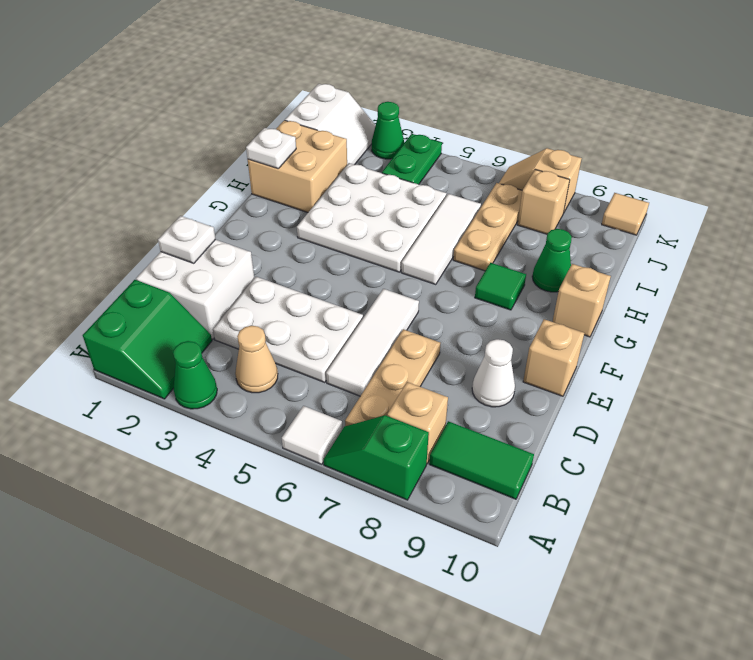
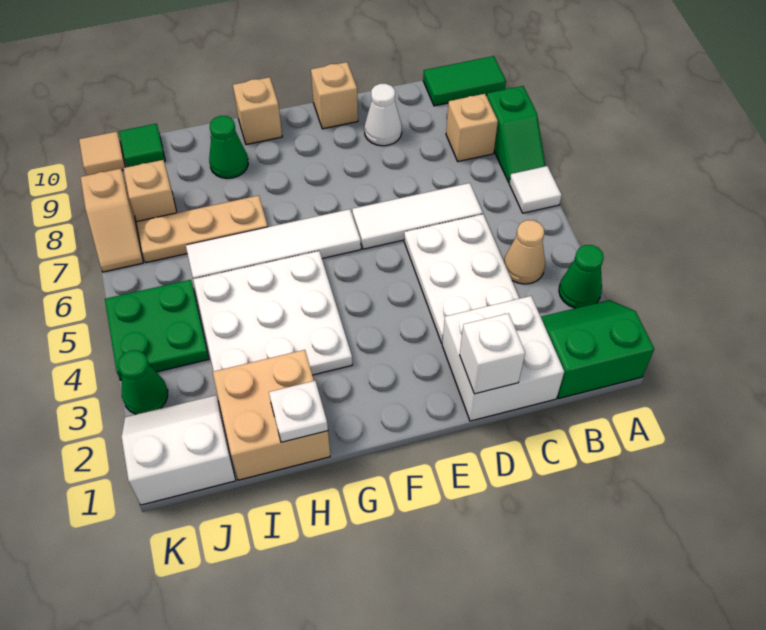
tan plate B7:D7 level 1 -> none
green tile B9:B10 level 1 -> green tile A10:B10 level 1
white plate D1 level 2 -> white brick D1 level 2
white tile G6:I6 level 1 -> white tile F6:I6 level 1
green tile G8 level 1 -> green tile J10 level 1
green plate J4:K4 level 1 -> green plate J4:K5 level 1

